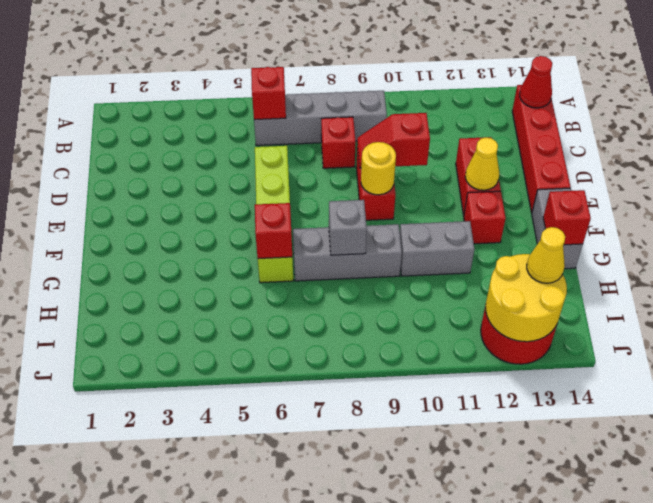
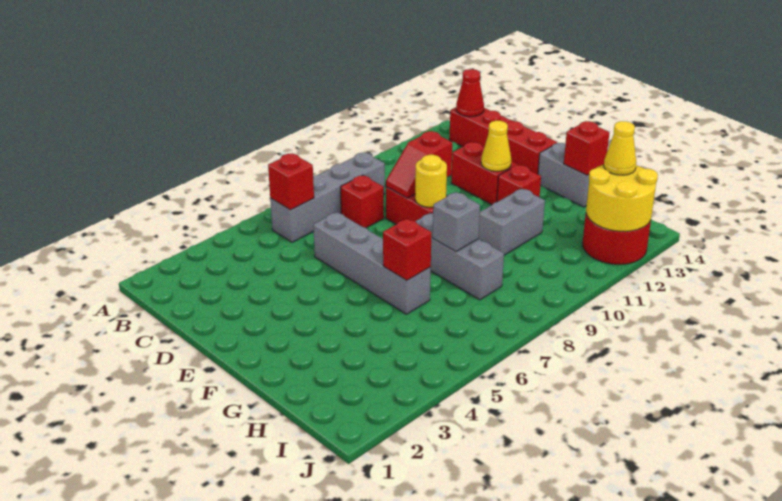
lime brick D6:G6 level 1 -> grey brick D6:G6 level 1
grey brick G7:G9 level 1 -> grey brick F8:H8 level 1

